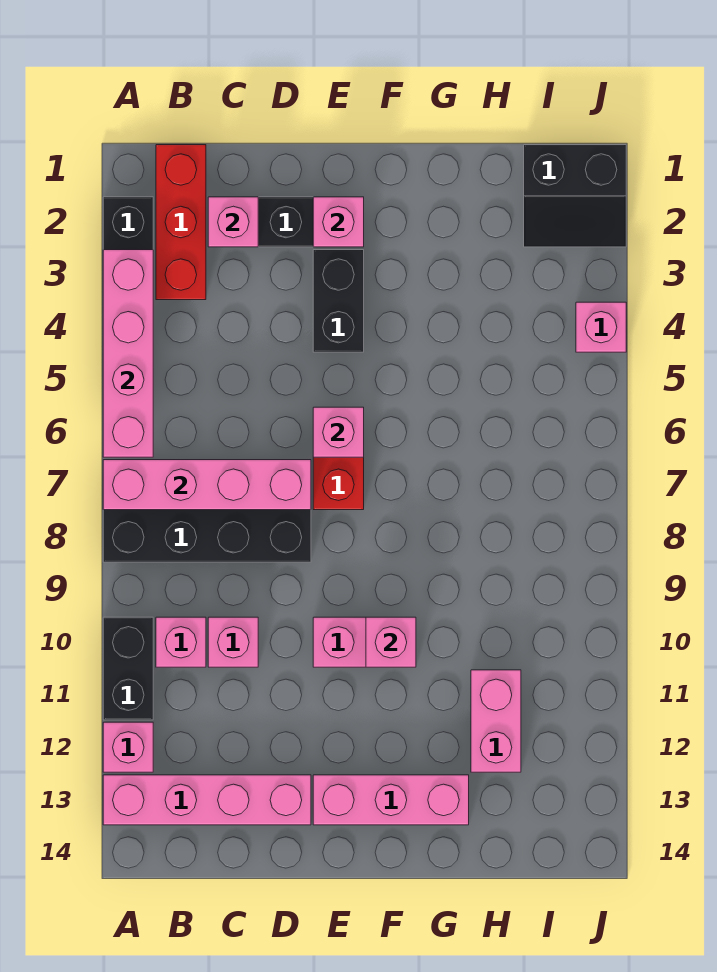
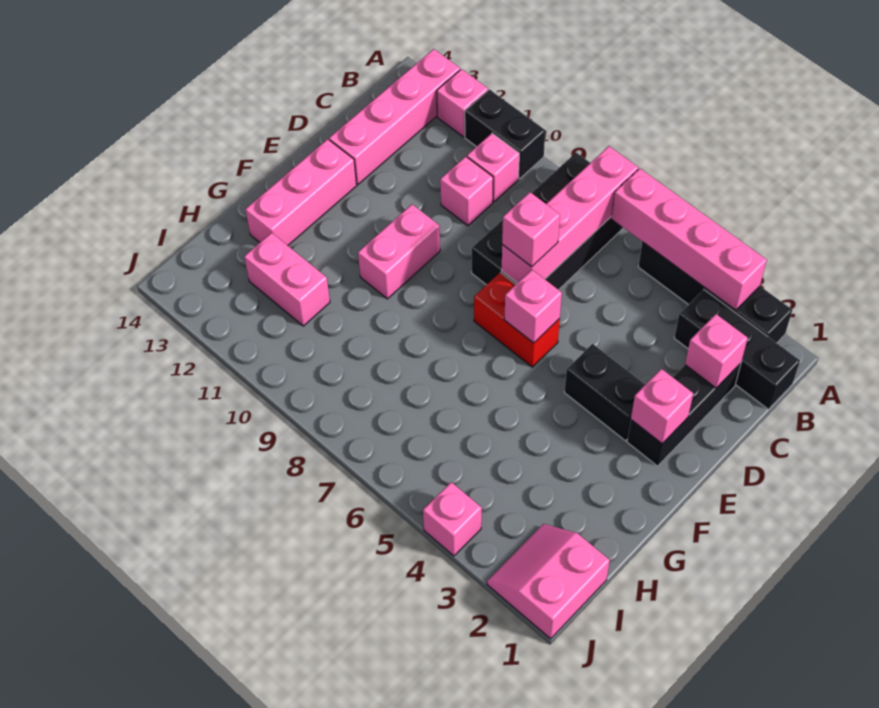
red brick B1:B3 level 1 -> black brick B1:B3 level 1
pink brick F10 level 2 -> pink brick D7 level 3
black slope I1:J2 level 1 top 1 -> pink slope I1:J2 level 1 top 1

